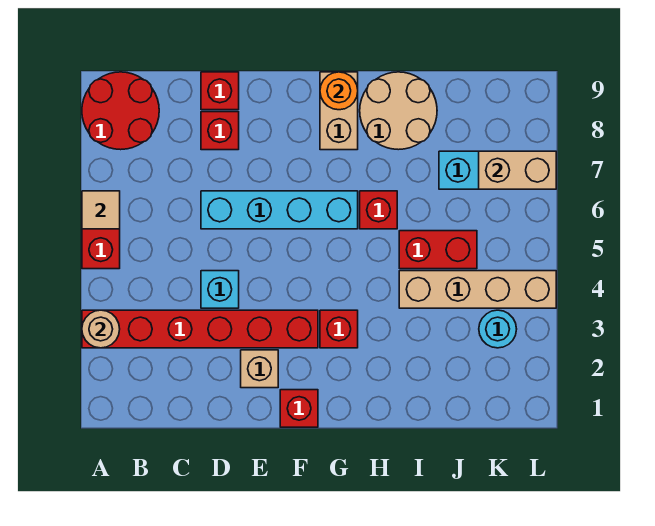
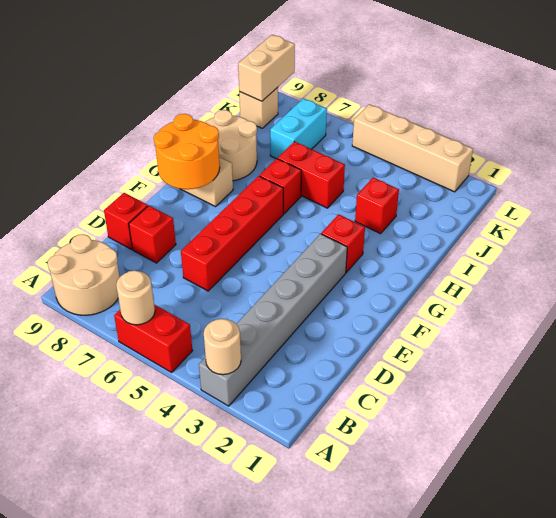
red brick A3:F3 level 1 -> grey brick A3:F3 level 1
tan tile A6 level 2 -> tan round brick A6 level 2
red round brick A8:B9 level 1 -> tan round brick A8:B9 level 1
cyan brick D4 level 1 -> none
cyan brick D6:G6 level 1 -> red brick D6:G6 level 1
tan brick E2 level 1 -> tan brick K9 level 1
red brick F1 level 1 -> red brick I3 level 1
orange round brick G9 level 2 -> orange round brick F8:G9 level 2
tan brick I4:L4 level 1 -> tan brick L2:L5 level 1
red brick I5:J5 level 1 -> red brick I5:I6 level 1
cyan round brick K3 level 1 -> none
tan brick K7:L7 level 2 -> tan brick K9:L9 level 2

